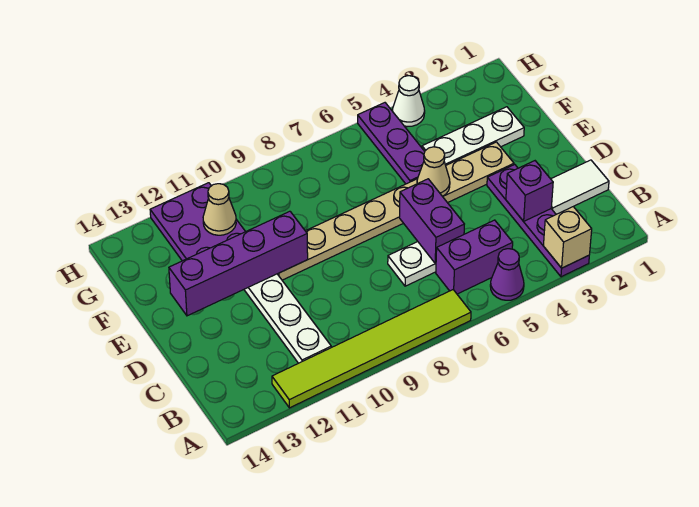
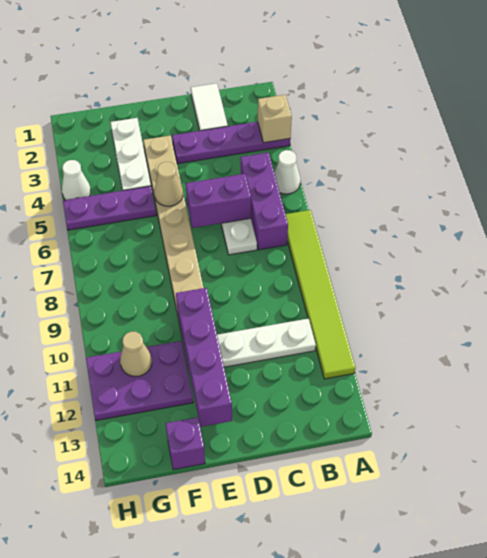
purple cone A5 level 1 -> white cone A5 level 1
purple brick B5:B6 level 1 -> purple brick B5:B7 level 1
purple brick C3 level 2 -> purple brick F14 level 1

